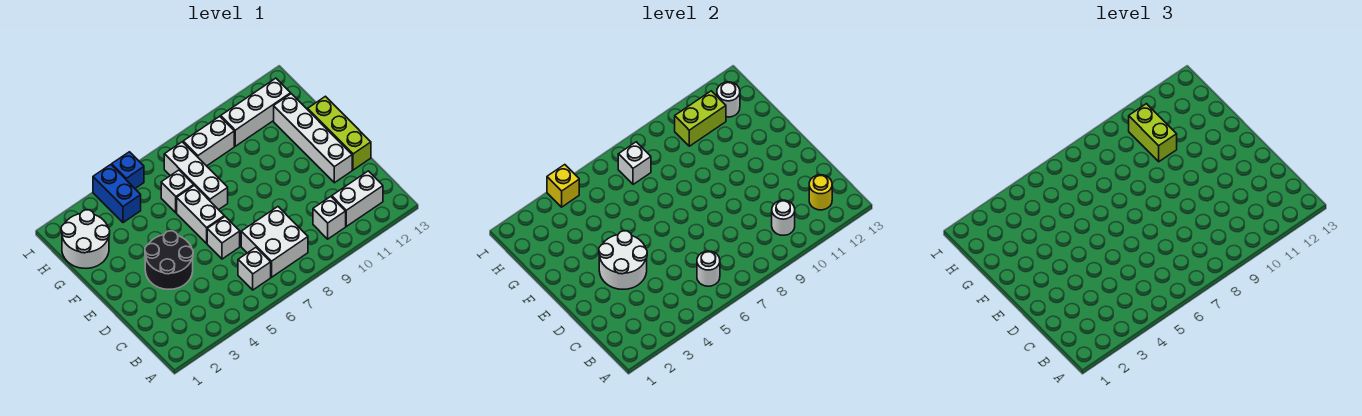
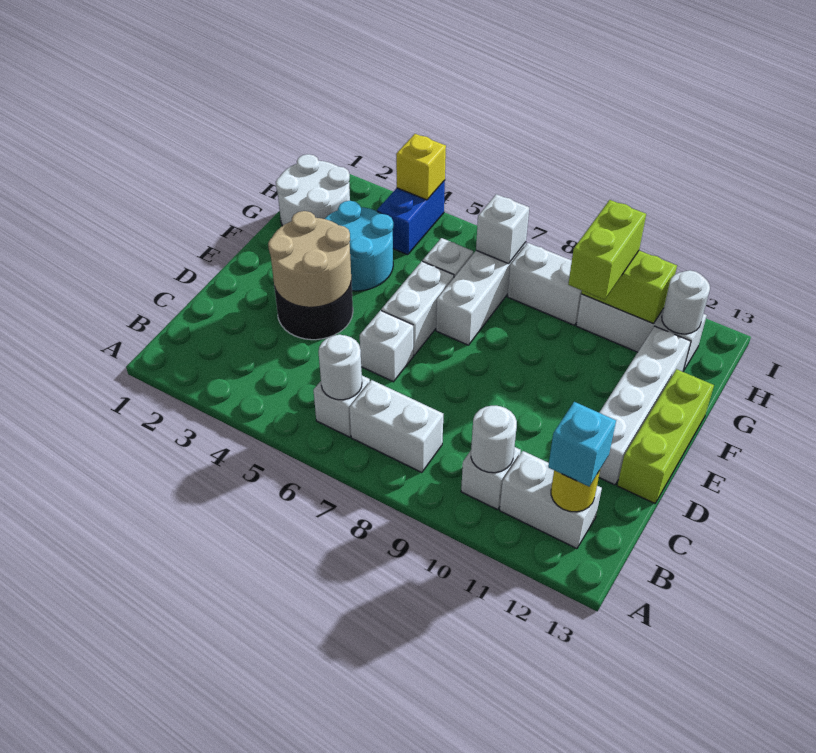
white brick B7:C8 level 1 -> white brick B7:B8 level 1
none -> cyan brick B12 level 3
white round brick D3:E4 level 2 -> tan round brick D3:E4 level 2
none -> cyan round brick F3:G4 level 1
blue brick I5 level 1 -> none

